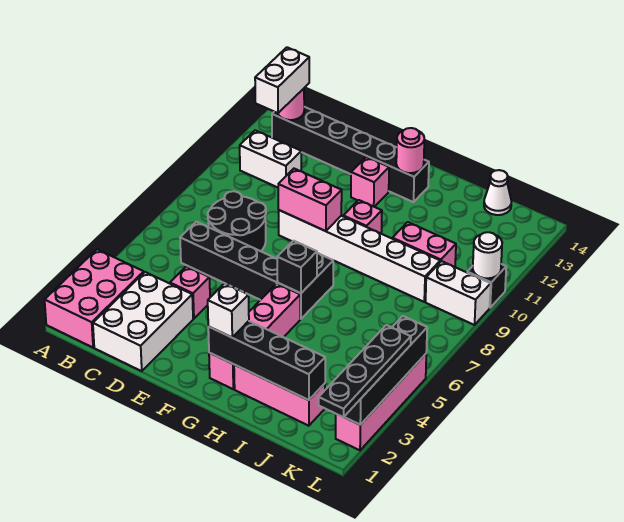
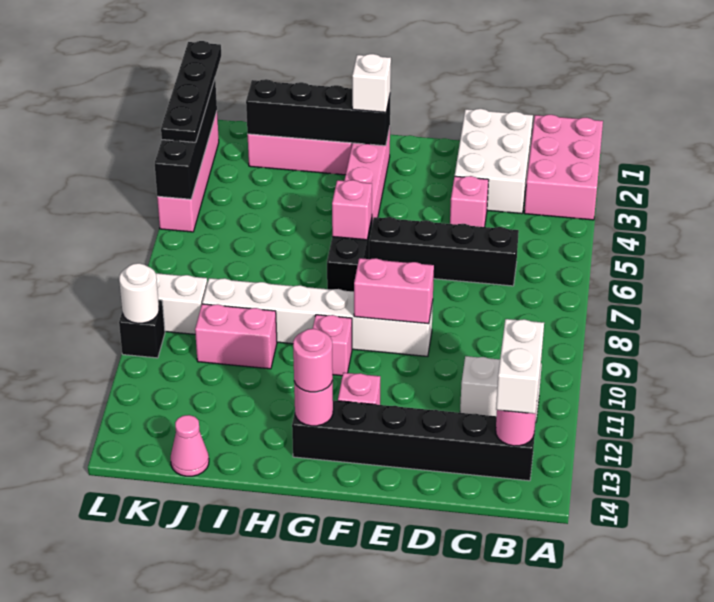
black round brick C7:D8 level 1 -> none
black brick G6 level 2 -> pink brick G6 level 2
none -> pink round brick G13 level 3
white cone J14 level 1 -> pink cone J14 level 1

